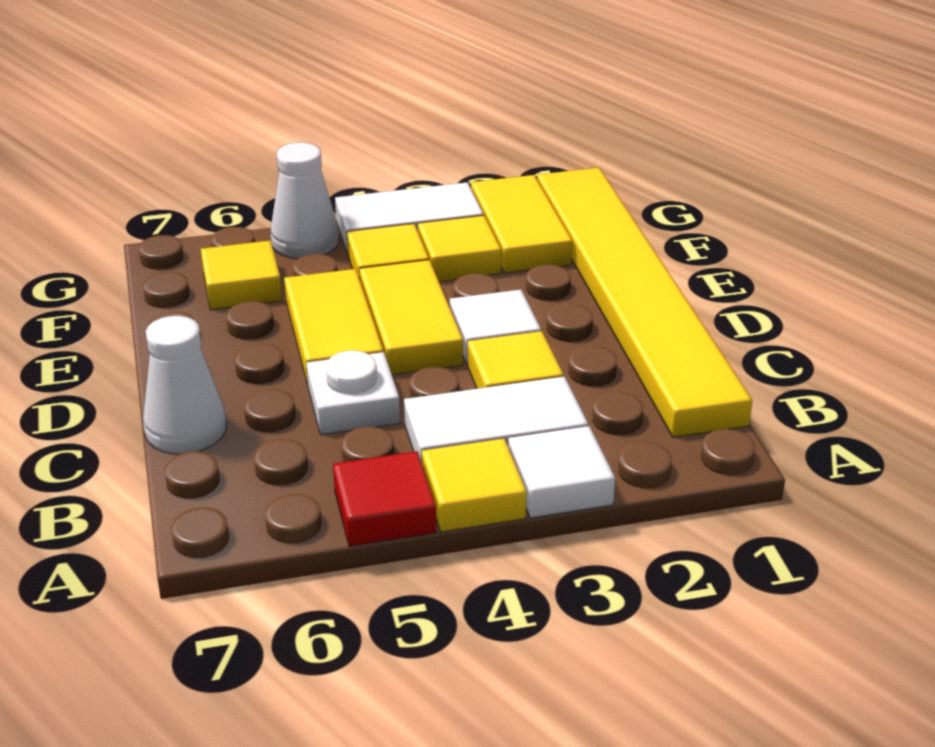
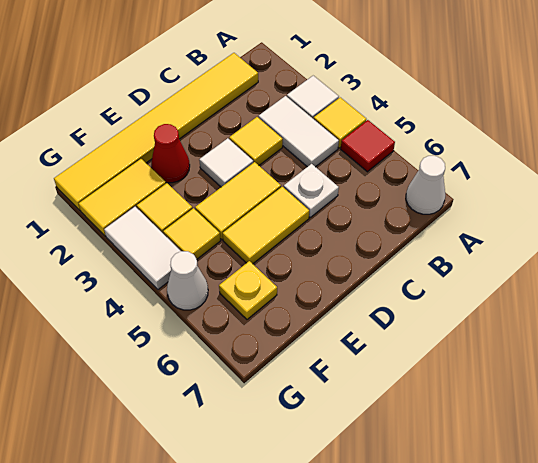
white cone C7 level 1 -> white cone A7 level 1
none -> red cone E2 level 1
yellow tile F6 level 1 -> yellow plate F6 level 1

